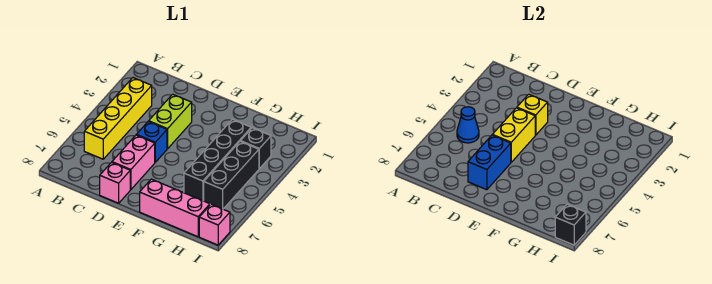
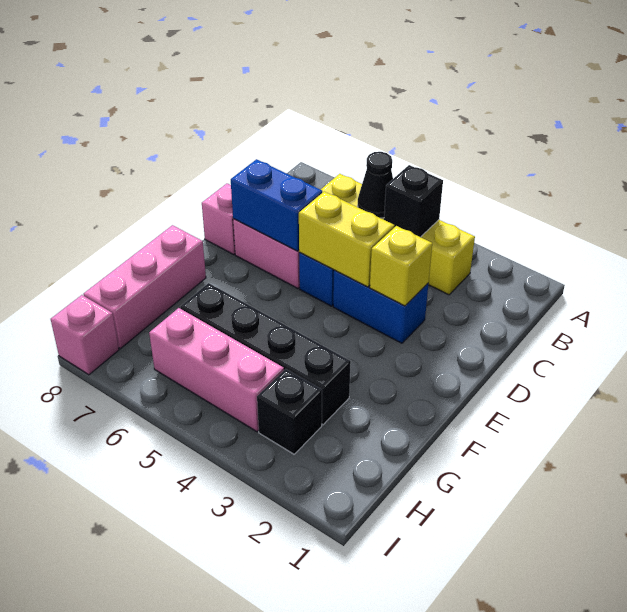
blue cone B5 level 2 -> black cone B5 level 2
lime brick D3:D4 level 1 -> blue brick D3:D4 level 1
black brick H4:H6 level 1 -> pink brick H4:H6 level 1
black brick I8 level 2 -> black brick B4 level 2

